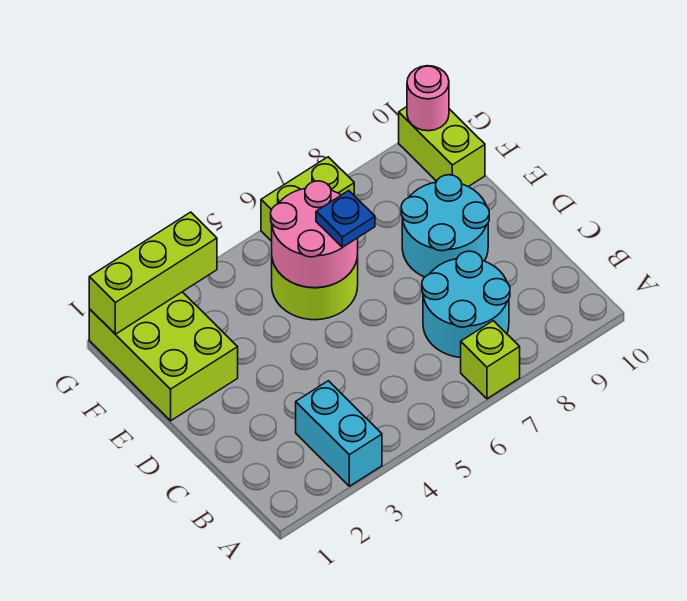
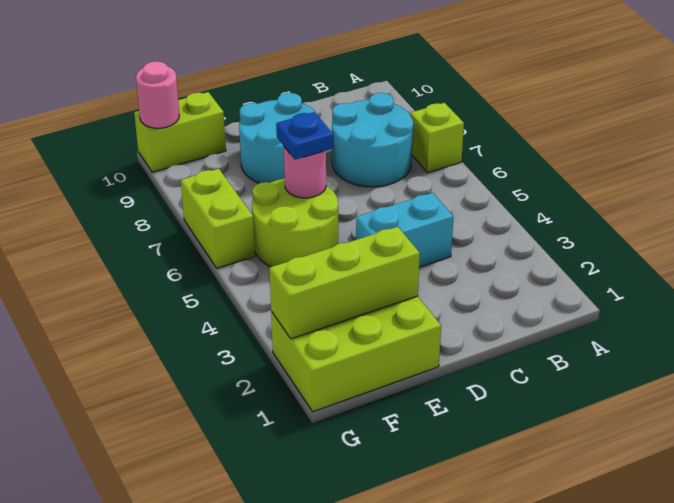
cyan brick A3:B3 level 1 -> cyan brick C4:D4 level 1
pink round brick E5:F6 level 2 -> pink round brick E6 level 2
lime brick G1:G3 level 2 -> lime brick E2:G2 level 2

